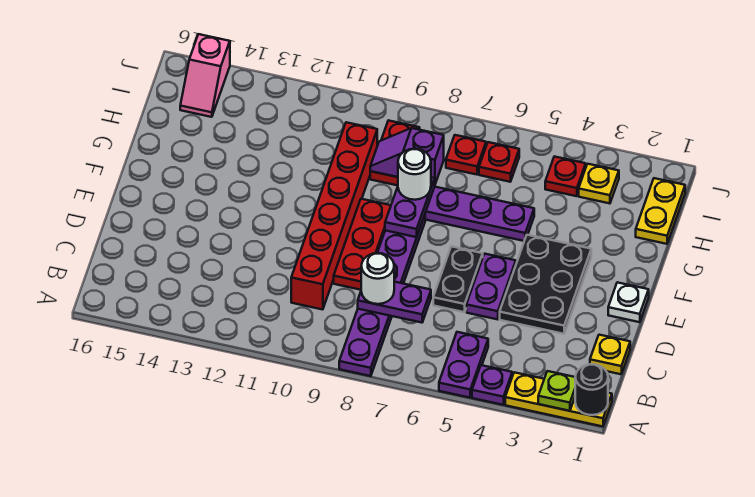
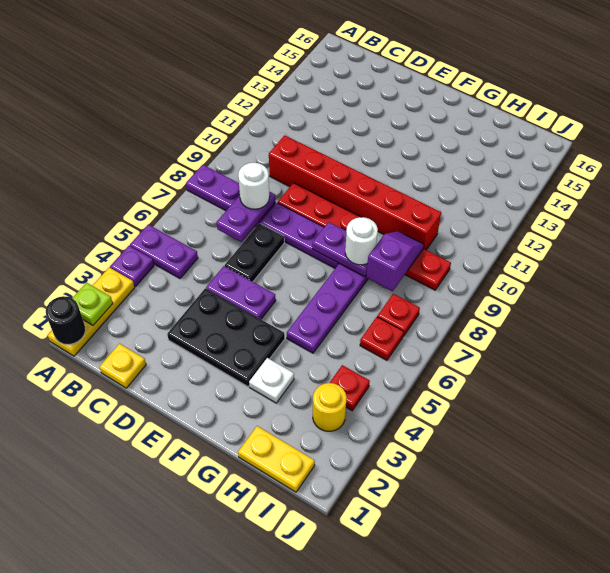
black plate D6:E6 level 1 -> black plate D6:D7 level 1
white plate E1 level 1 -> white plate G3 level 1
yellow plate I3 level 1 -> yellow round brick I3 level 1
pink slope I15:J15 level 1 top J -> none

